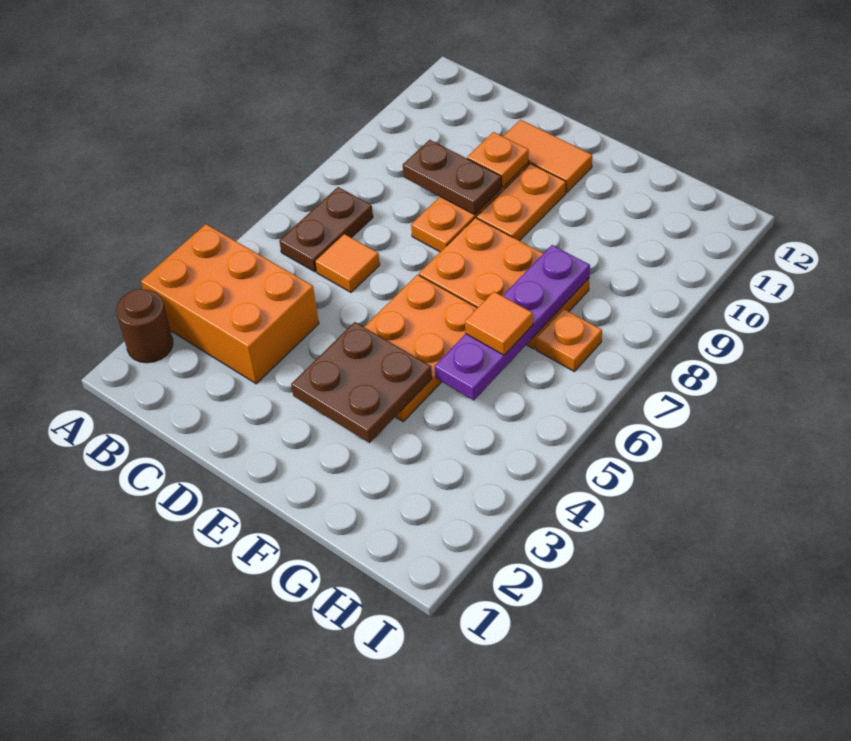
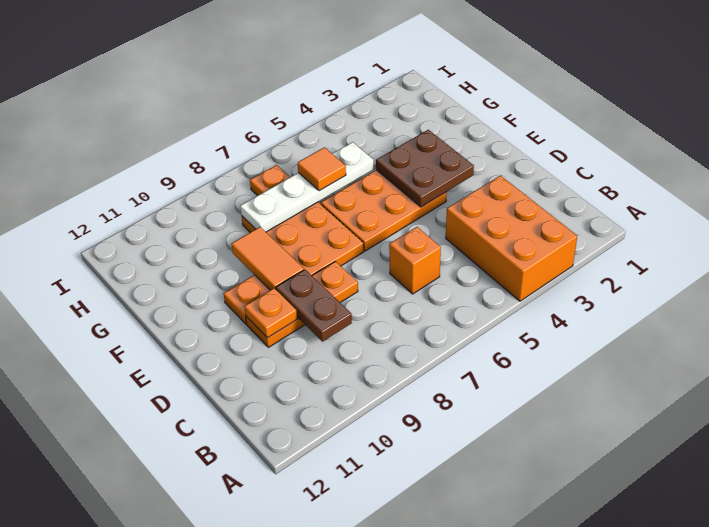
brown round brick A2 level 1 -> none
brown plate B6:B7 level 1 -> none
orange tile C6 level 1 -> orange brick C6 level 1
orange tile D11:E11 level 1 -> orange tile E9:F9 level 2
purple plate G5:G8 level 2 -> white plate G5:G8 level 2

